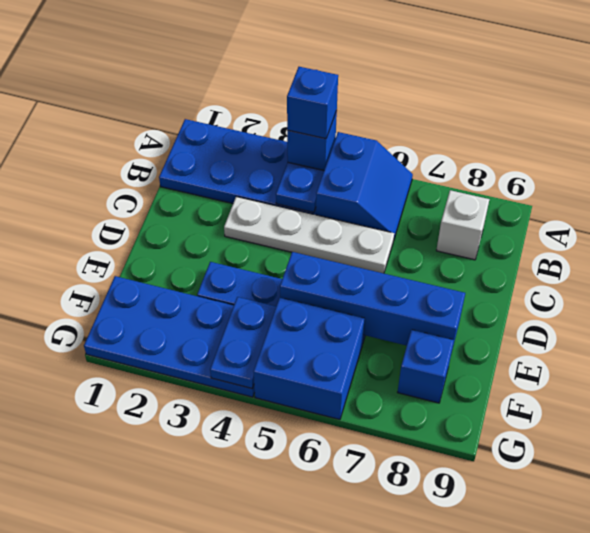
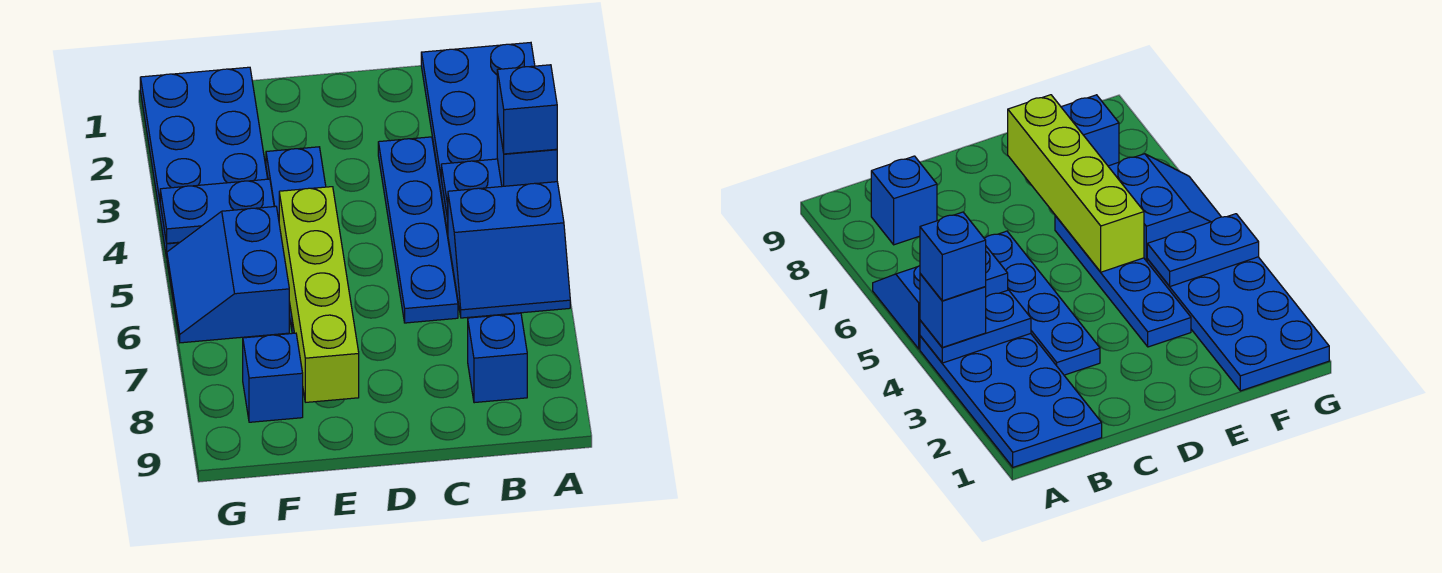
white brick B8 level 1 -> blue brick B8 level 1
white plate C3:C6 level 1 -> blue plate C3:C6 level 1
blue brick E5:E8 level 2 -> lime brick E5:E8 level 2
blue brick F5:G6 level 1 -> blue slope F5:G6 level 1 top F

